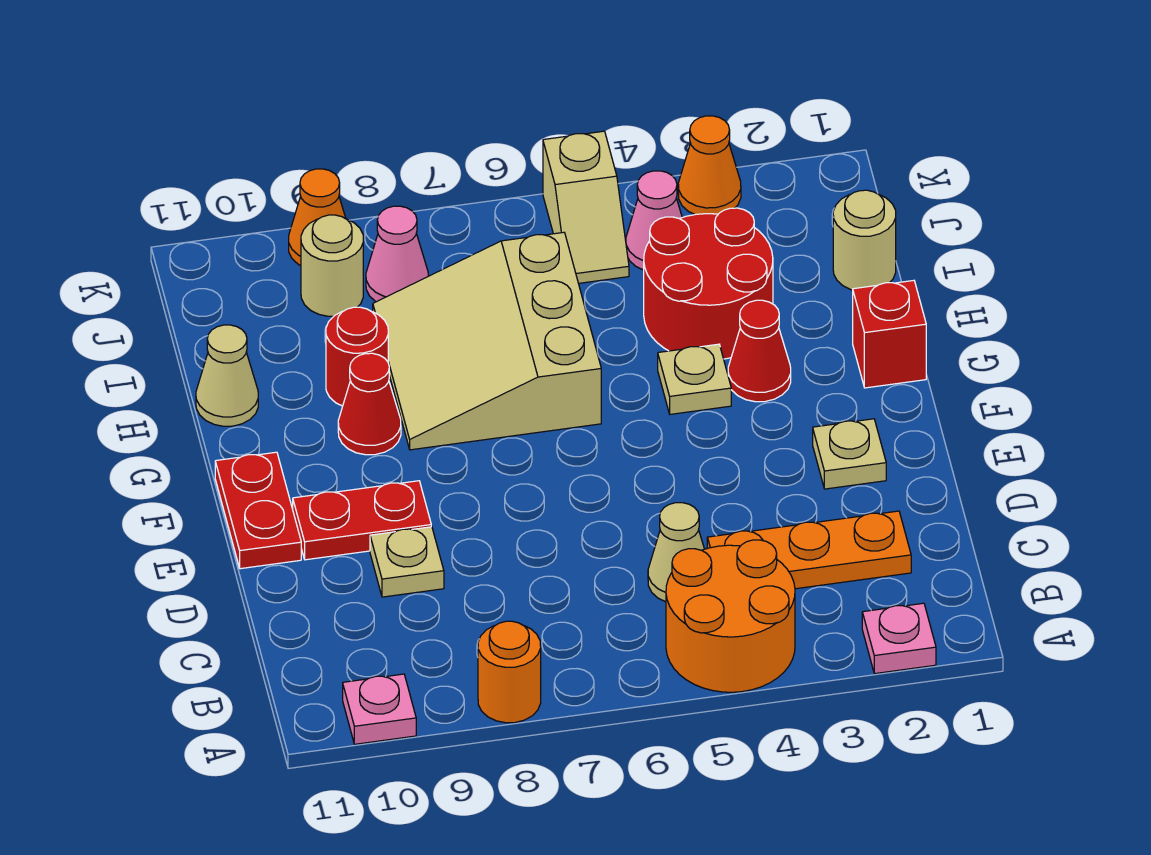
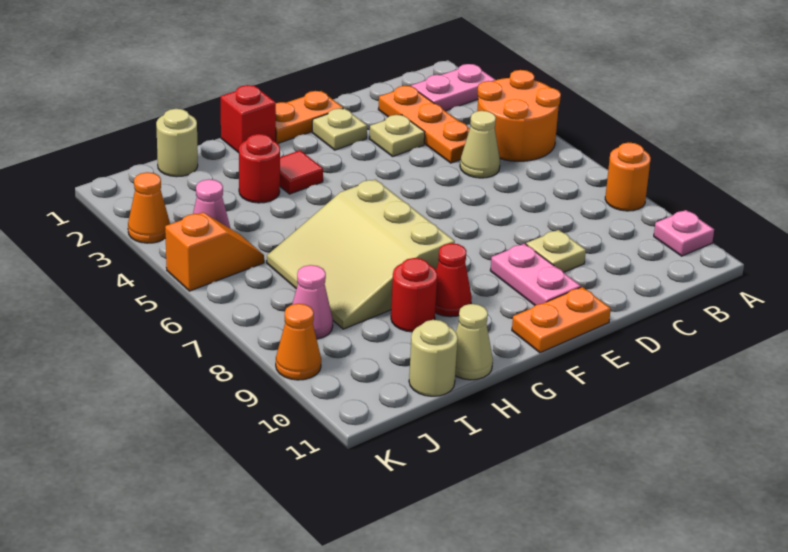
pink plate A2 level 1 -> pink plate A2:B2 level 1
none -> orange plate E1:F1 level 1
red plate E9:E10 level 1 -> pink plate E9:E10 level 1
red plate E11:F11 level 1 -> orange plate E11:F11 level 1
red cone G3 level 1 -> red tile G3 level 1
tan plate G4 level 1 -> tan plate D3 level 1
tan slope G6:I8 level 1 top 6 -> tan slope G6:I8 level 1 top G
red round brick H3:I4 level 1 -> red round brick H3 level 1
tan slope J5:K5 level 1 top K -> orange slope J5:K5 level 1 top K
tan round brick J9 level 1 -> tan round brick I11 level 1

